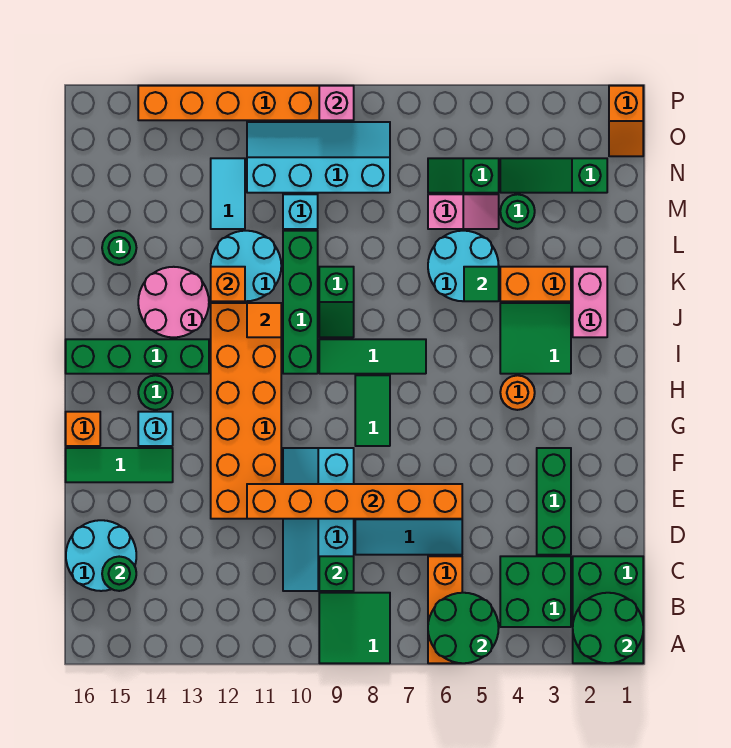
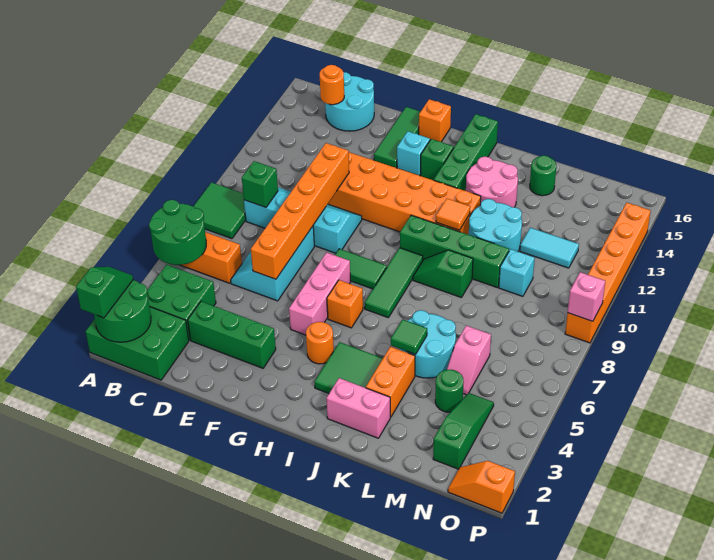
green round brick C15 level 2 -> orange round brick C15 level 2
none -> pink brick G5:G7 level 1
green round brick H14 level 1 -> green brick H14 level 1
orange brick K12 level 2 -> orange brick H6 level 1
green slope N5:N6 level 1 top 5 -> green slope A1:A2 level 3 top 1
cyan slope N8:O11 level 1 top N -> none

